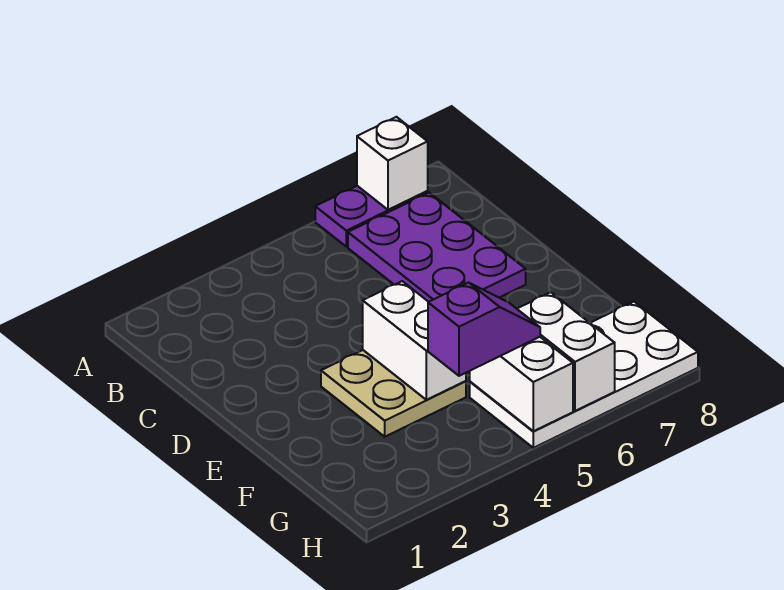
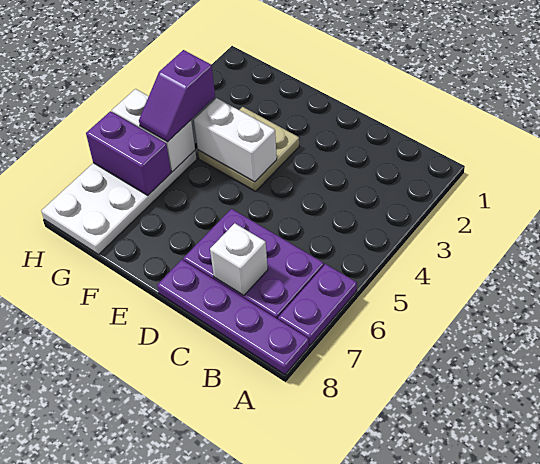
white brick A7 level 2 -> white brick C7 level 2
none -> purple plate A8:D8 level 1
white brick G6:H6 level 2 -> purple brick G6:H6 level 2

